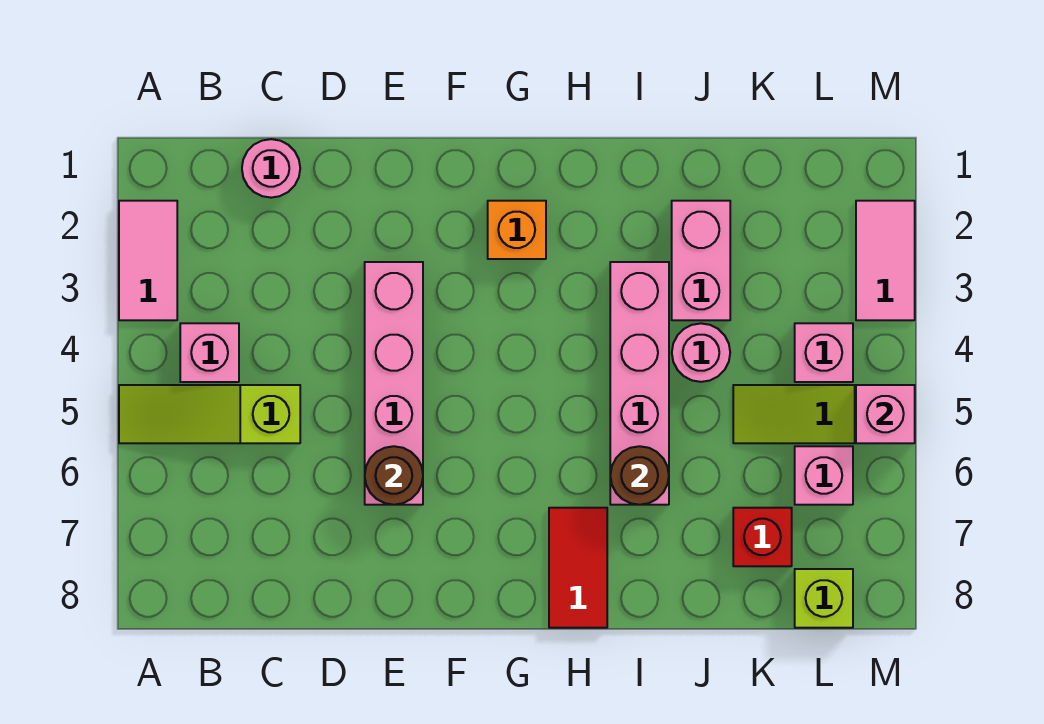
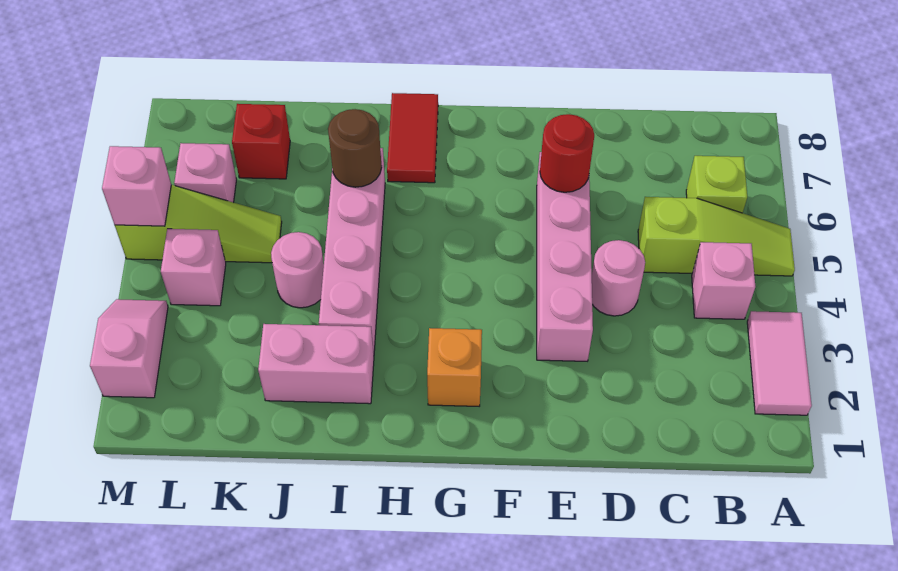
pink round brick C1 level 1 -> pink round brick D4 level 1
brown round brick E6 level 2 -> red round brick E6 level 2
pink brick J2:J3 level 1 -> pink brick I2:J2 level 1
lime brick L8 level 1 -> lime brick B6 level 1
pink tile M2:M3 level 1 -> pink slope M2:M3 level 1 top 2

